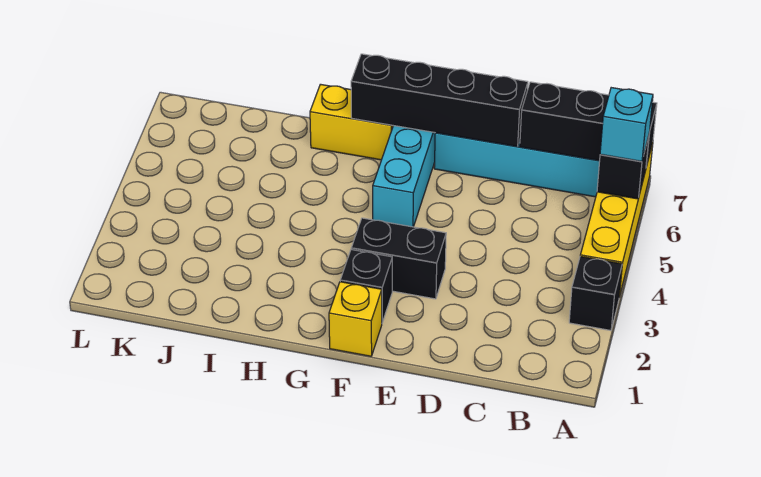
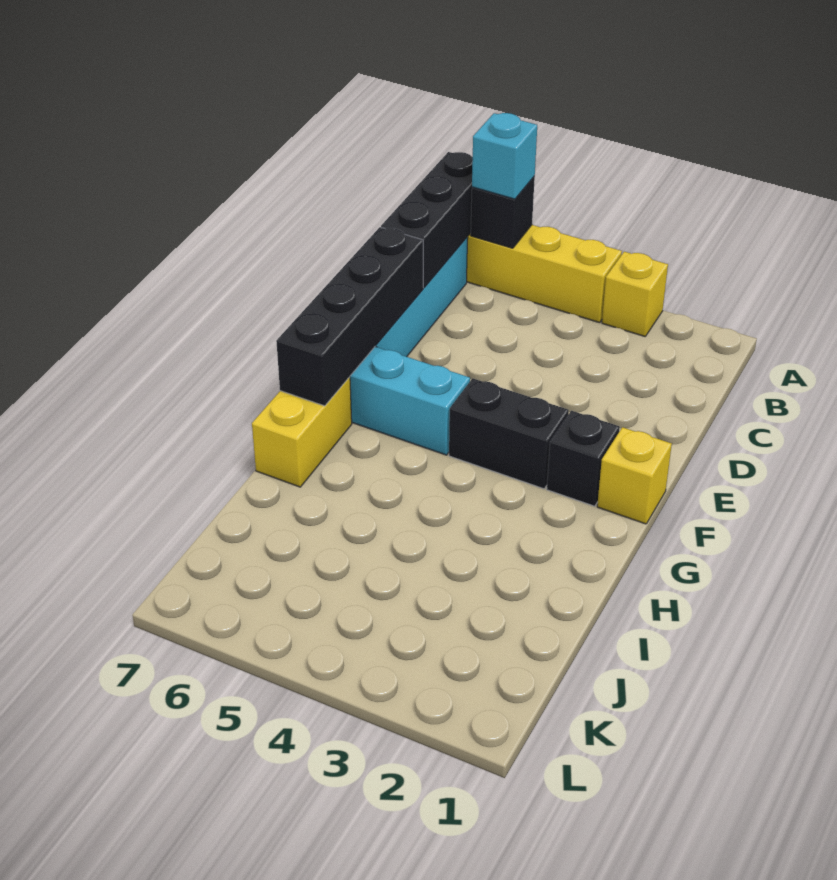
black brick A3 level 1 -> yellow brick A3 level 1
black brick E3:F3 level 1 -> black brick F3:F4 level 1

